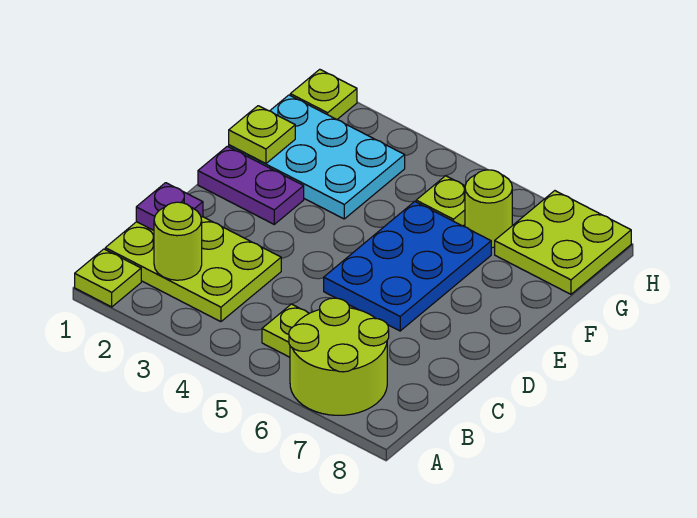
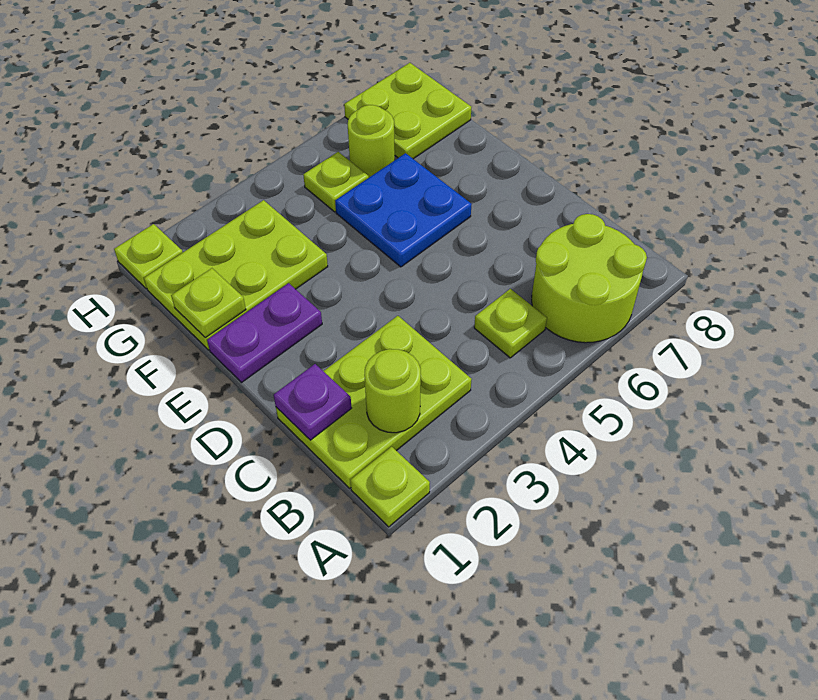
blue plate D5:F6 level 1 -> blue plate E5:F6 level 1
cyan plate F1:G3 level 1 -> lime plate F1:G3 level 1

